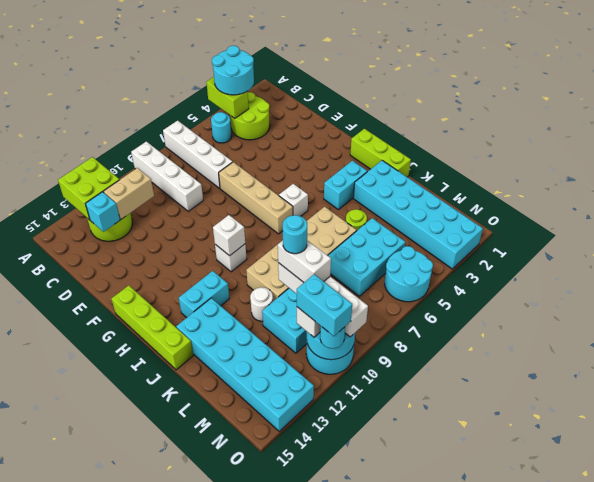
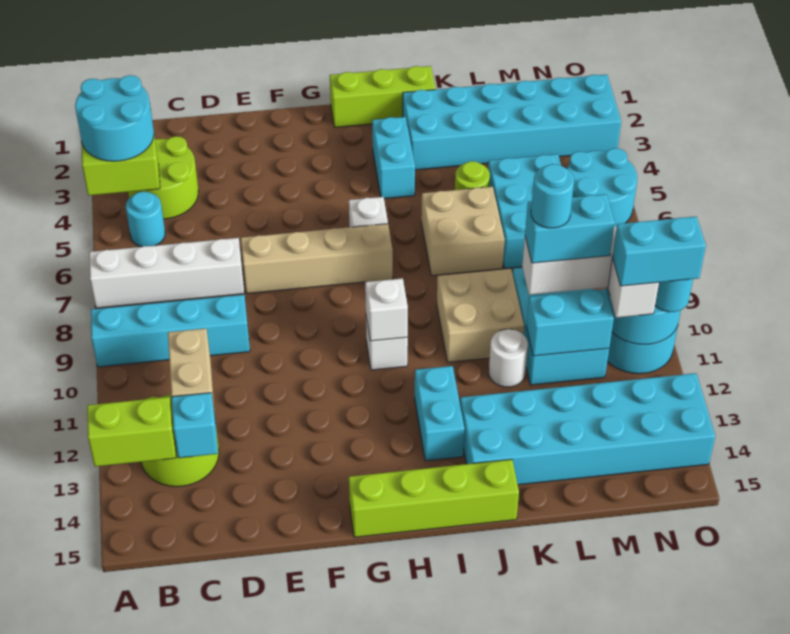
white brick A9:D9 level 1 -> cyan brick A9:D9 level 1
lime brick A12:B13 level 2 -> lime brick A13:B13 level 2
white brick L10:M10 level 4 -> cyan brick L10:M10 level 4
none -> cyan brick L11:M11 level 2

